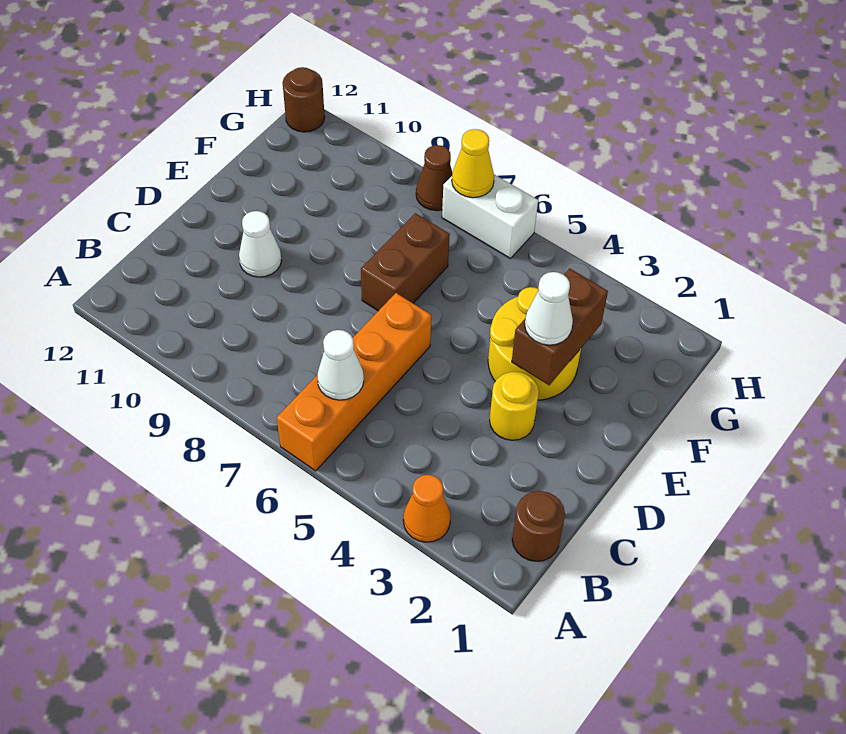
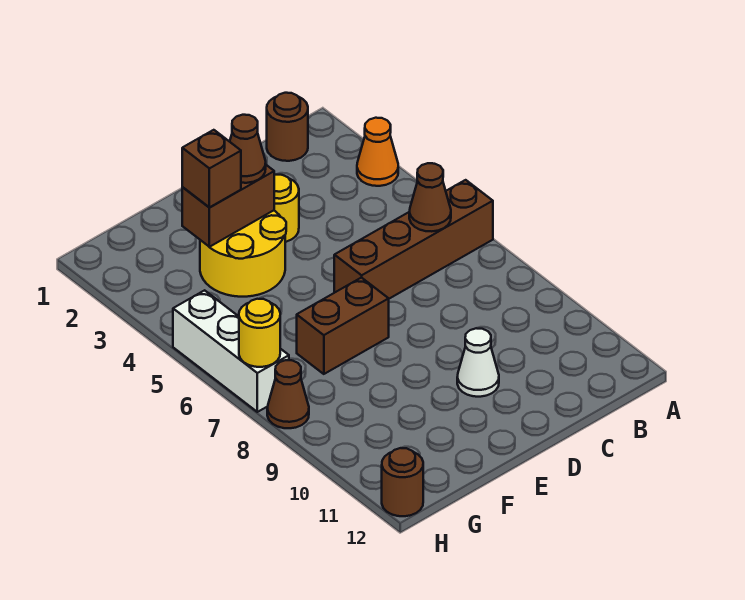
orange brick A6:D6 level 1 -> brown brick A6:D6 level 1
white cone B6 level 2 -> brown cone B6 level 2
white cone E3 level 3 -> brown cone E3 level 3
none -> brown brick F3 level 3
white brick H6:H7 level 1 -> white brick H5:H7 level 1
yellow cone H7 level 2 -> yellow round brick H7 level 2

